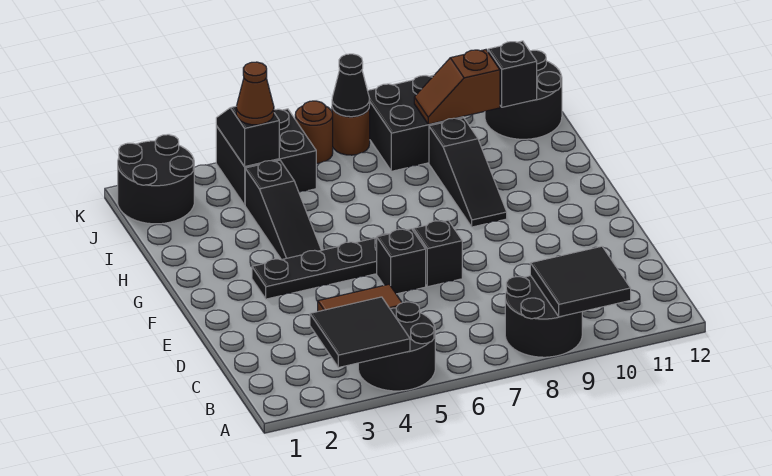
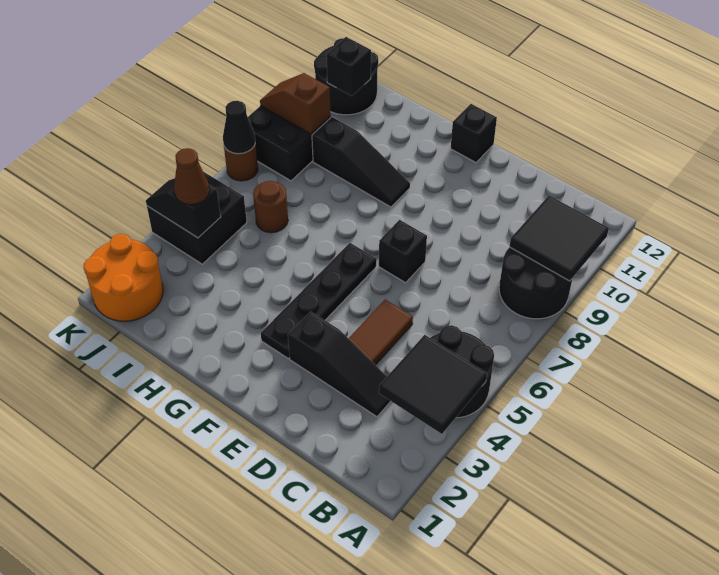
black brick E6 level 1 -> black brick F12 level 1
black slope G4:I4 level 1 top I -> black slope C3:E3 level 1 top E
black round brick J1:K2 level 1 -> orange round brick J1:K2 level 1
brown slope J9:J10 level 2 top 10 -> brown slope J9:K9 level 2 top J
brown round brick K6 level 1 -> brown round brick I6 level 1

